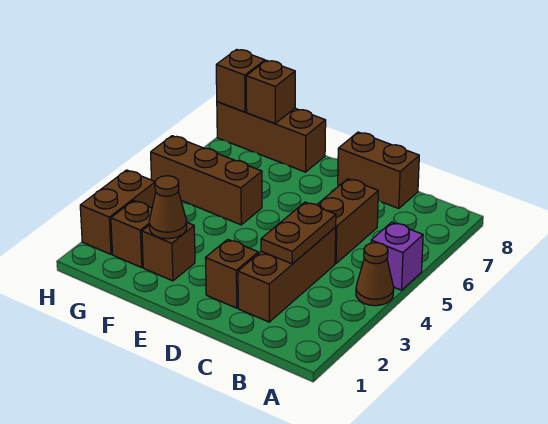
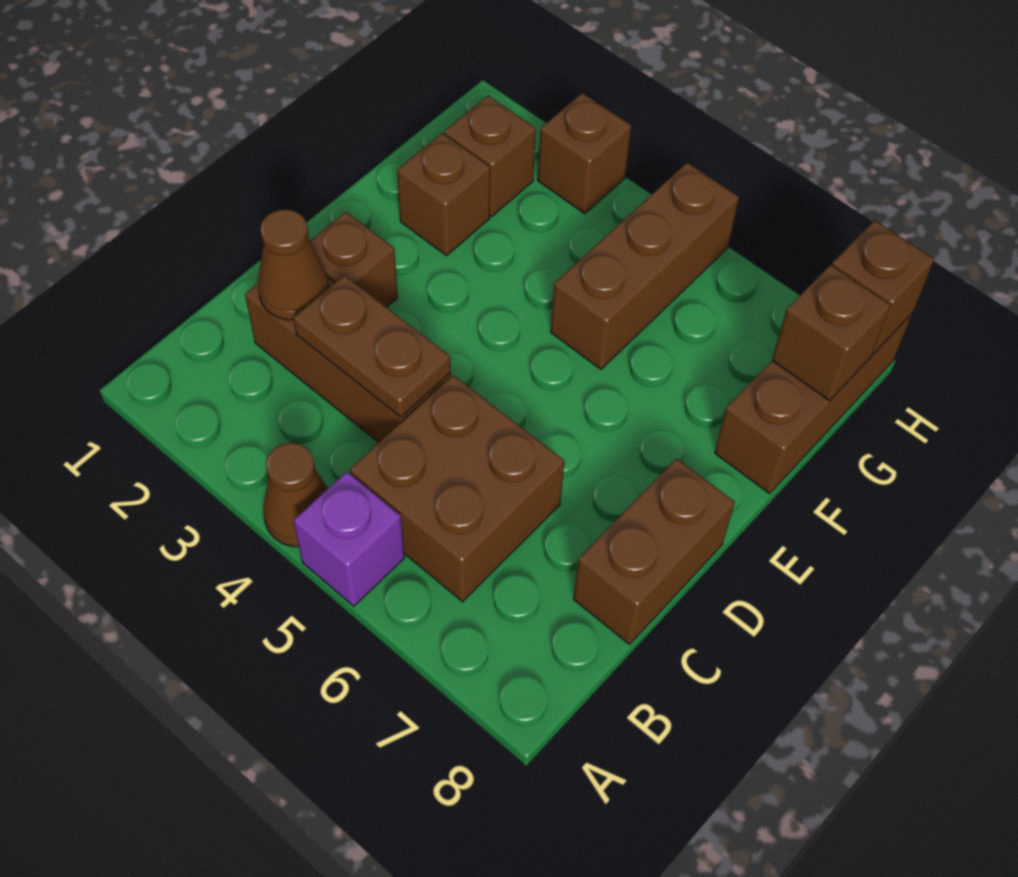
brown brick C5:C6 level 1 -> brown brick B5:C6 level 1
brown cone F2 level 2 -> brown cone C2 level 2
brown brick H2:H3 level 1 -> brown brick H3 level 1

